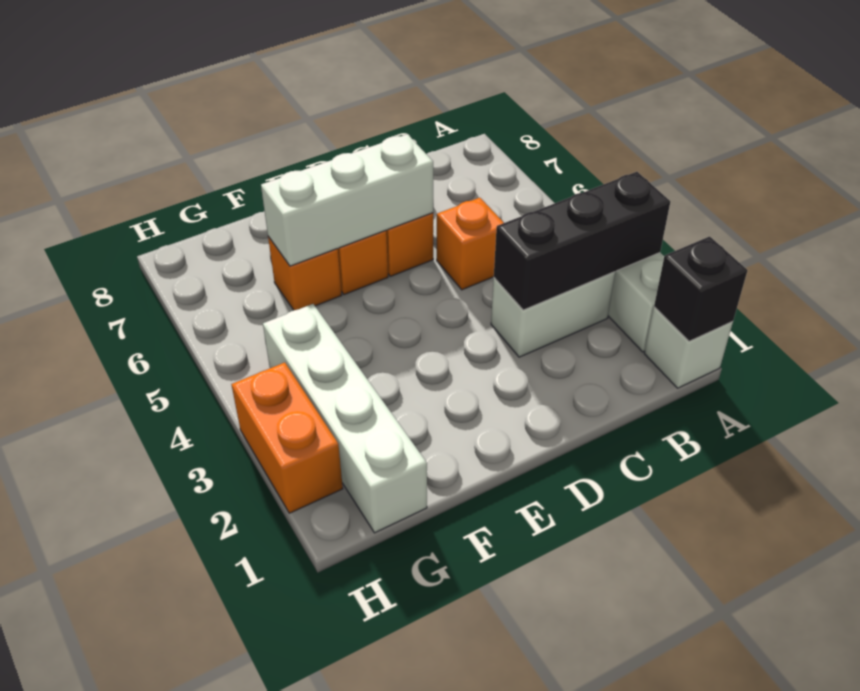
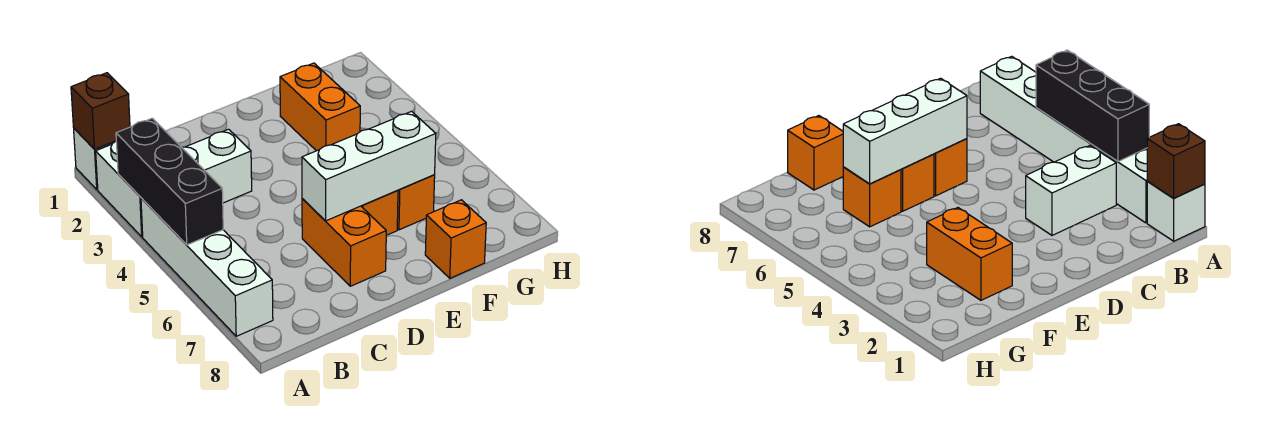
black brick A1 level 2 -> brown brick A1 level 2
black brick A3:C3 level 2 -> black brick A3:A5 level 2
orange brick C5 level 1 -> orange brick F8 level 1
white brick G1:G4 level 1 -> white brick A4:A7 level 1
orange brick H2:H3 level 1 -> orange brick F2:F3 level 1

